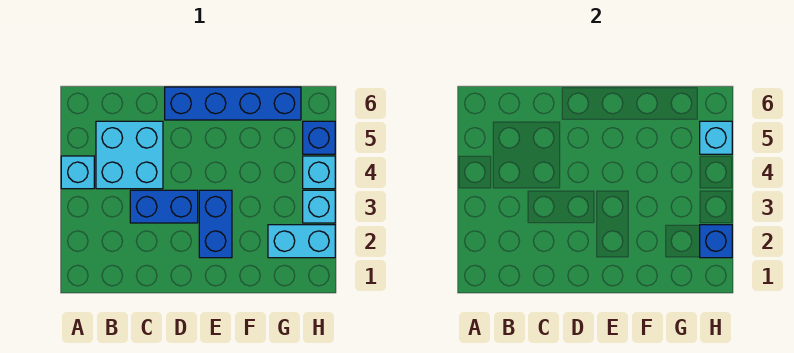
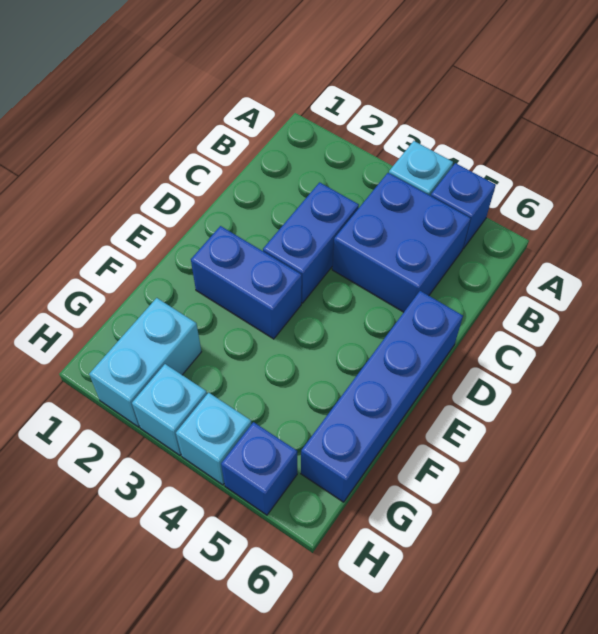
cyan brick B4:C5 level 1 -> blue brick B4:C5 level 1
blue brick H2 level 2 -> blue brick A5 level 1
cyan brick H5 level 2 -> none

